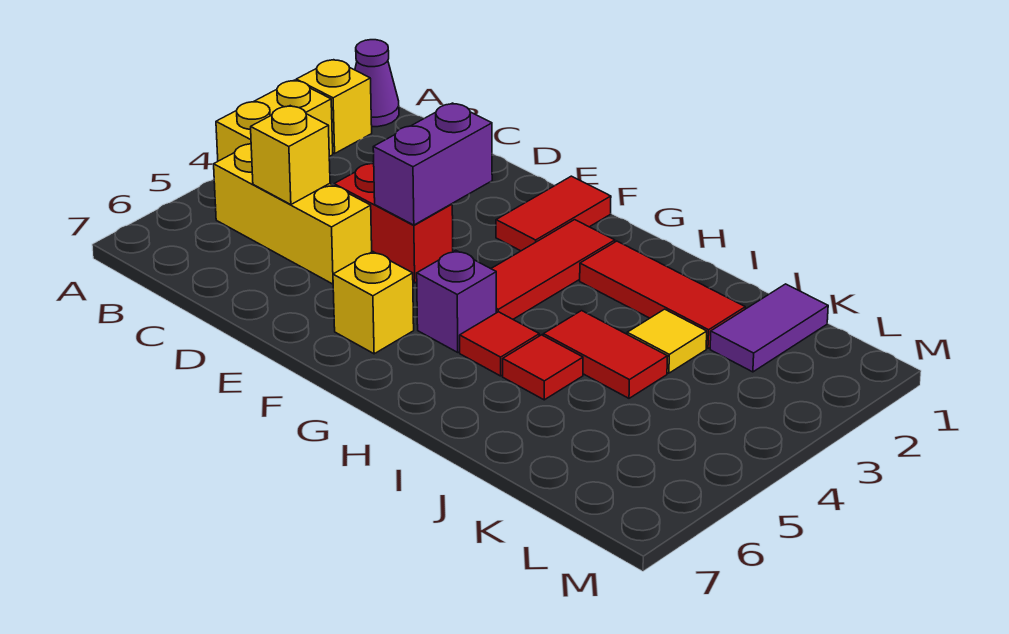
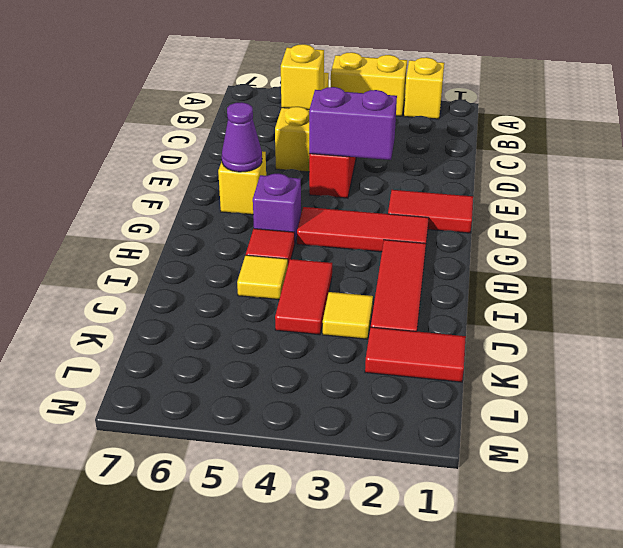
purple cone A1 level 1 -> purple cone F6 level 2
red tile I5 level 1 -> yellow tile I5 level 1
purple tile K1:K2 level 1 -> red tile K1:K2 level 1

